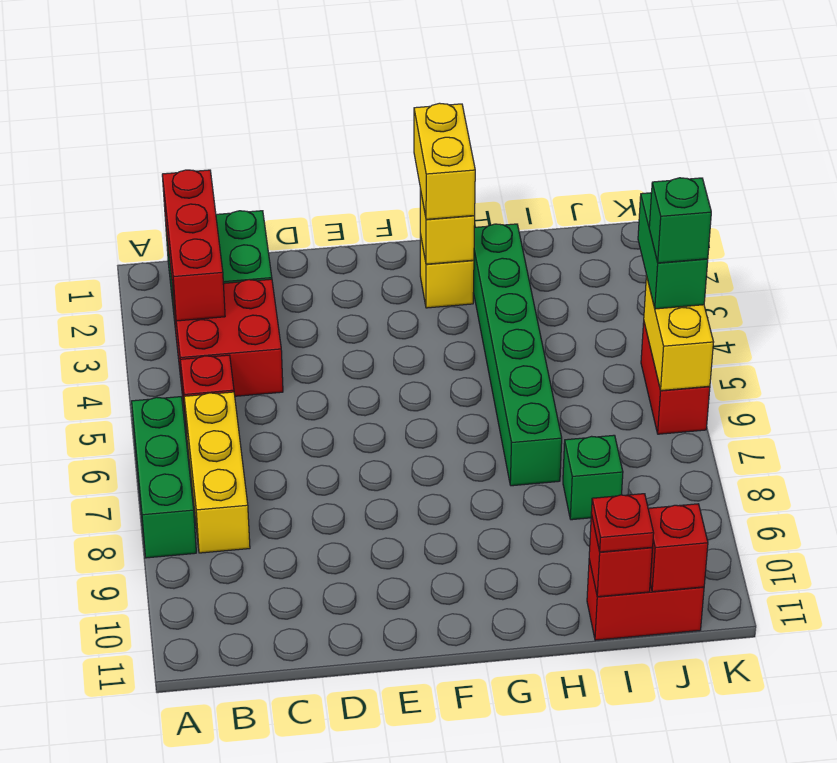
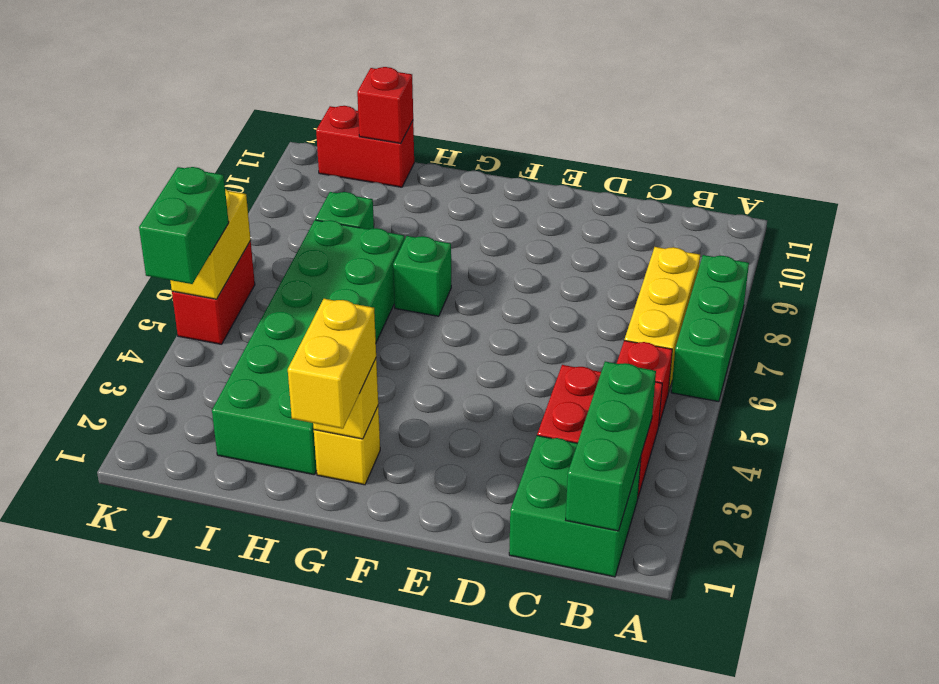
red brick B1:B3 level 2 -> green brick B1:B3 level 2
green brick H2:H7 level 1 -> green brick H2:I7 level 1
red plate I11 level 3 -> none
red brick J11 level 2 -> none
green brick K5 level 4 -> green brick G7 level 1

